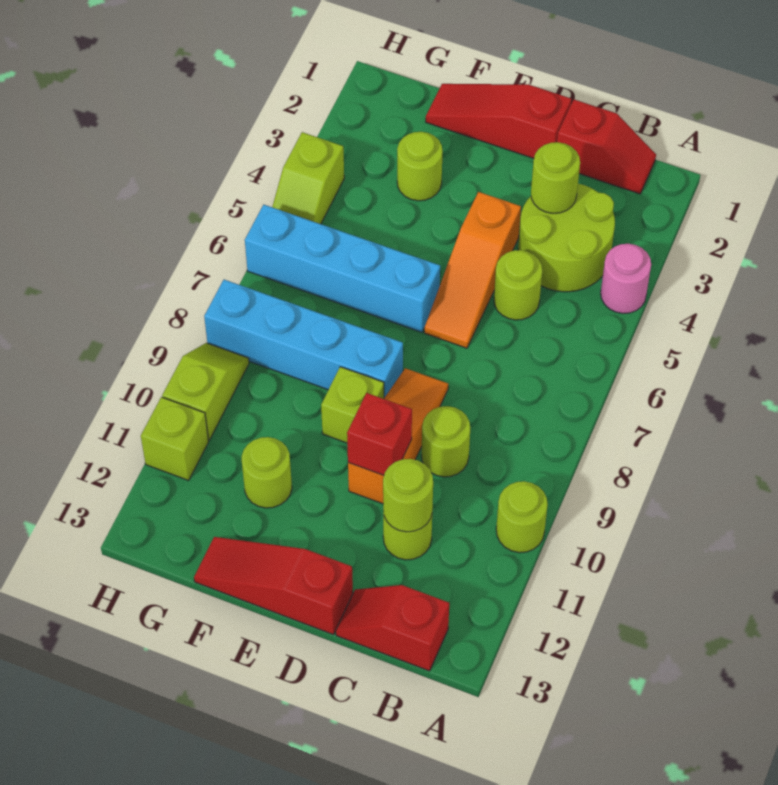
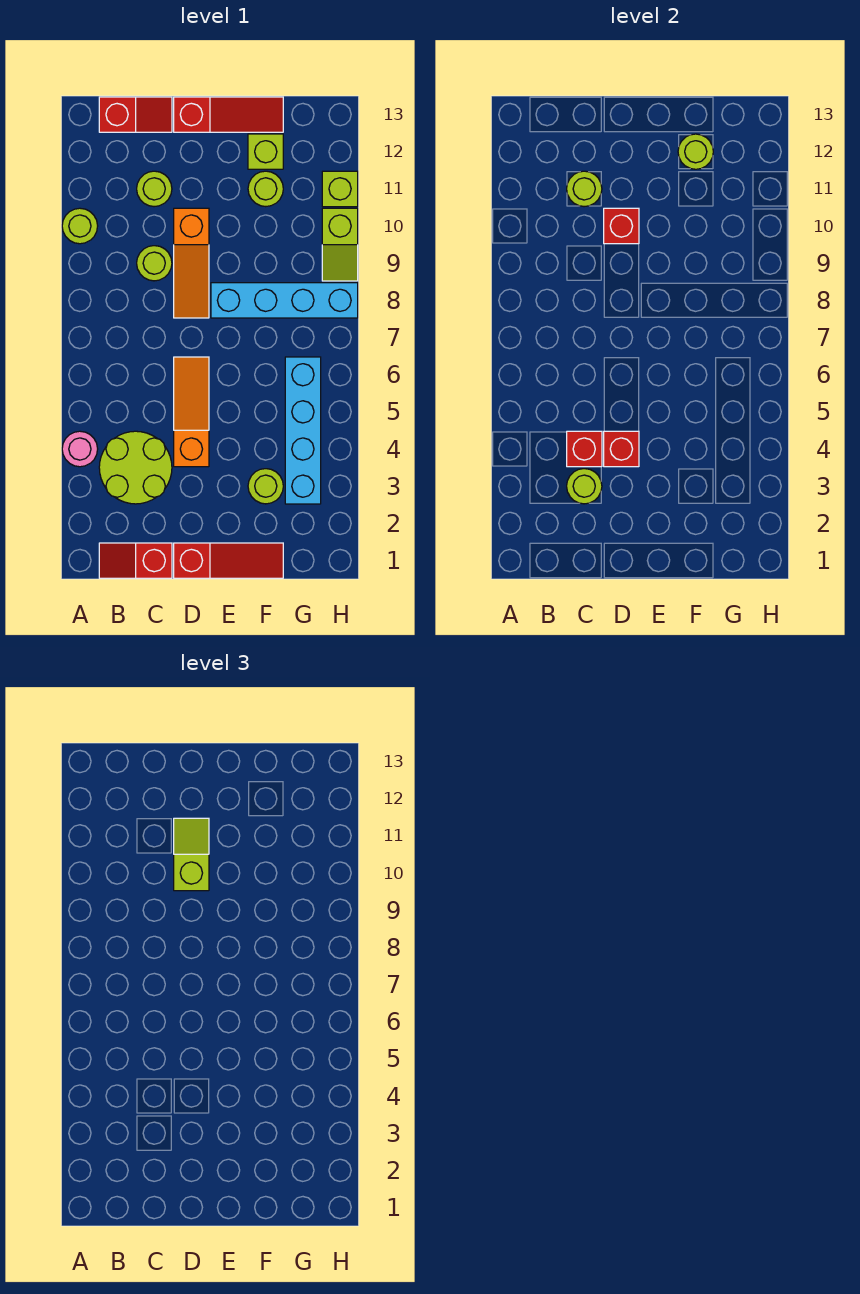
none -> red brick C4 level 2
lime round brick C5 level 1 -> lime round brick F12 level 2
none -> red brick D4 level 2
cyan brick E6:H6 level 1 -> cyan brick G3:G6 level 1
lime brick E9 level 1 -> lime brick F12 level 1
lime slope H4:H5 level 1 top 4 -> lime slope D10:D11 level 3 top 10

